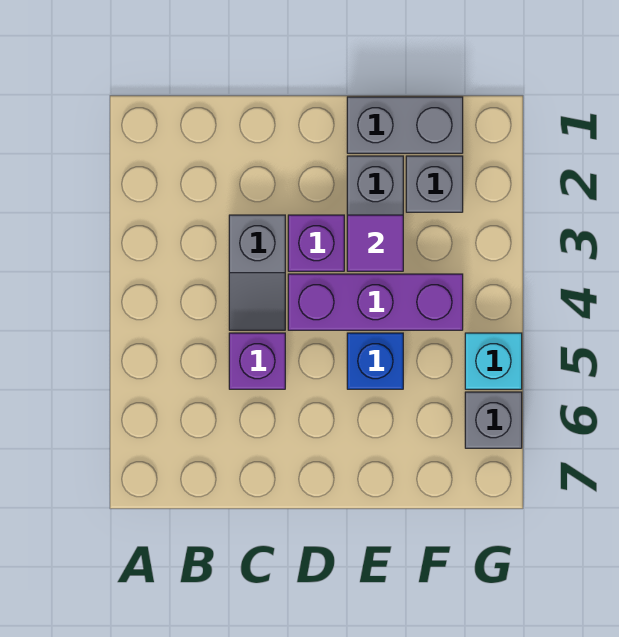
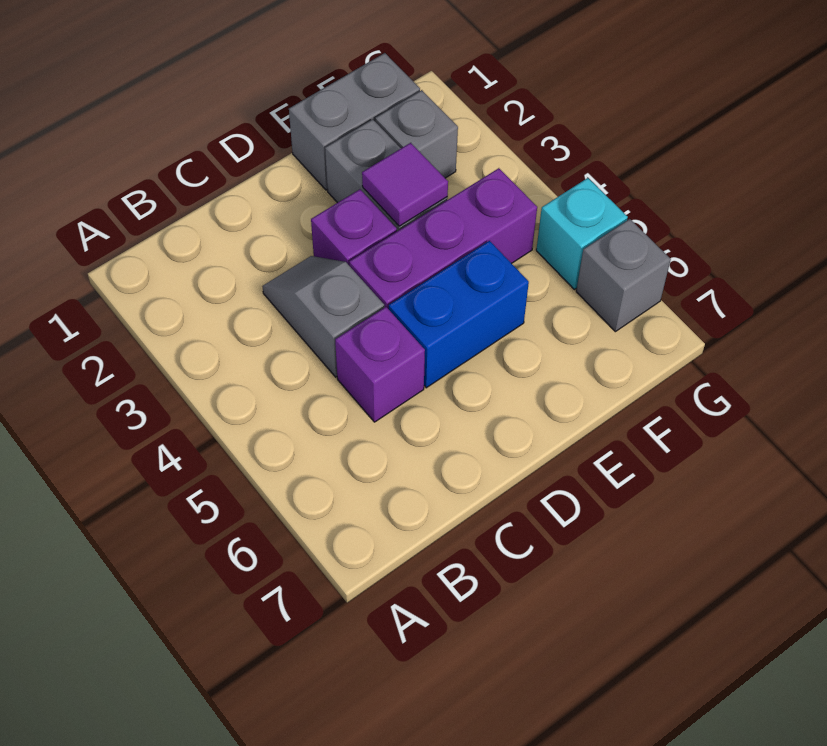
grey slope C3:C4 level 1 top 3 -> grey slope C3:C4 level 1 top 4
blue brick E5 level 1 -> blue brick D5:E5 level 1

